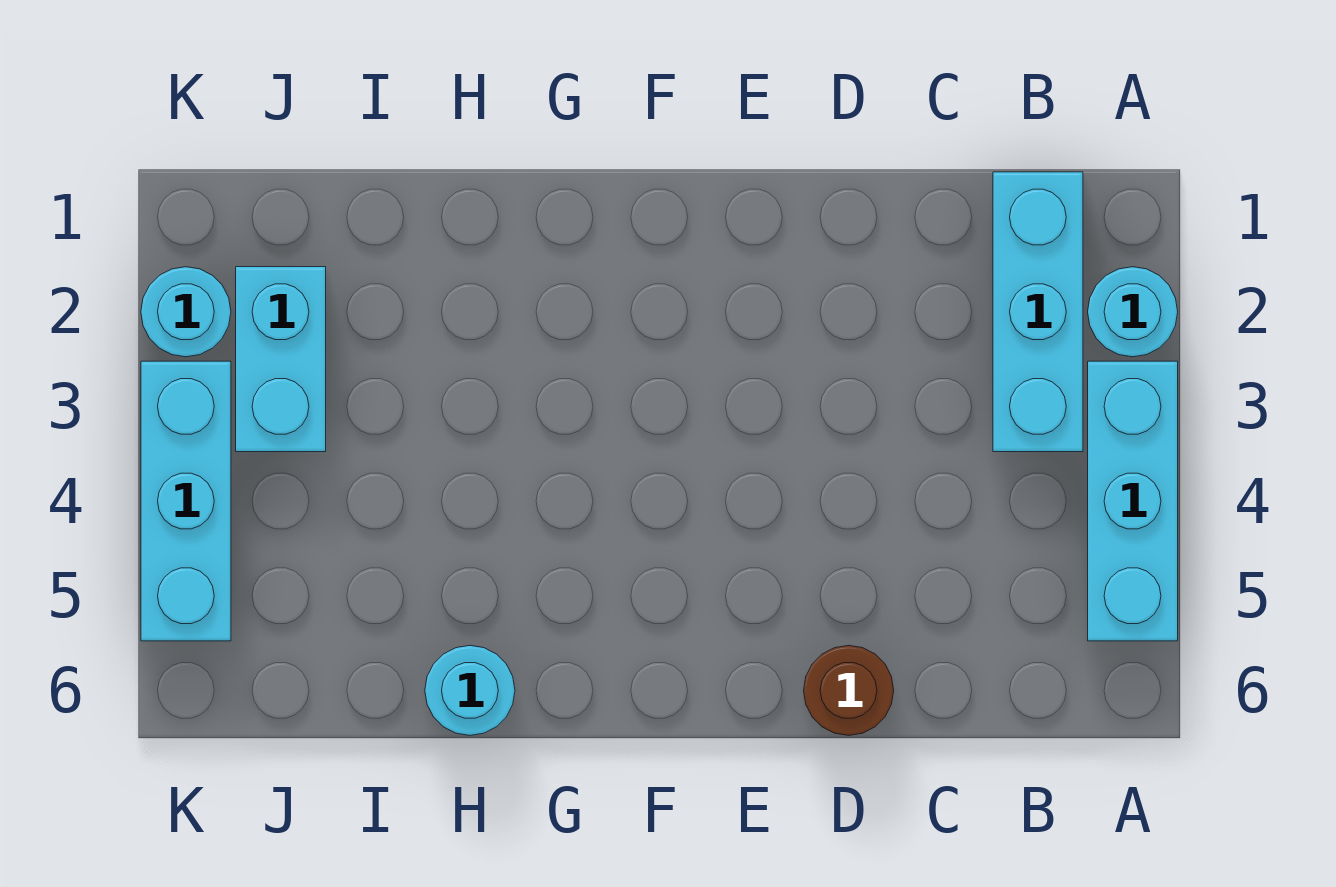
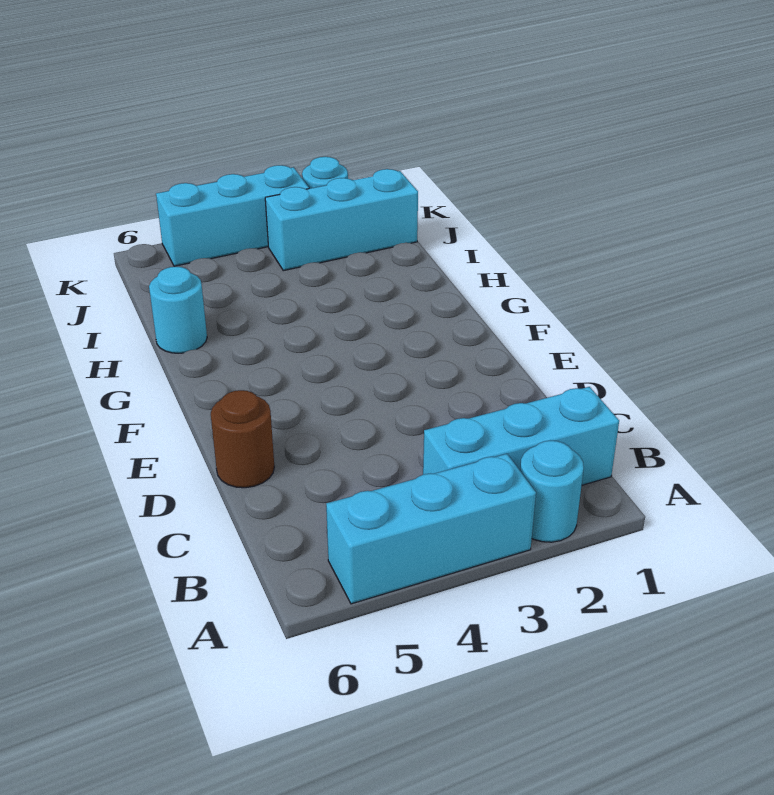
cyan brick J2:J3 level 1 -> cyan brick J1:J3 level 1

